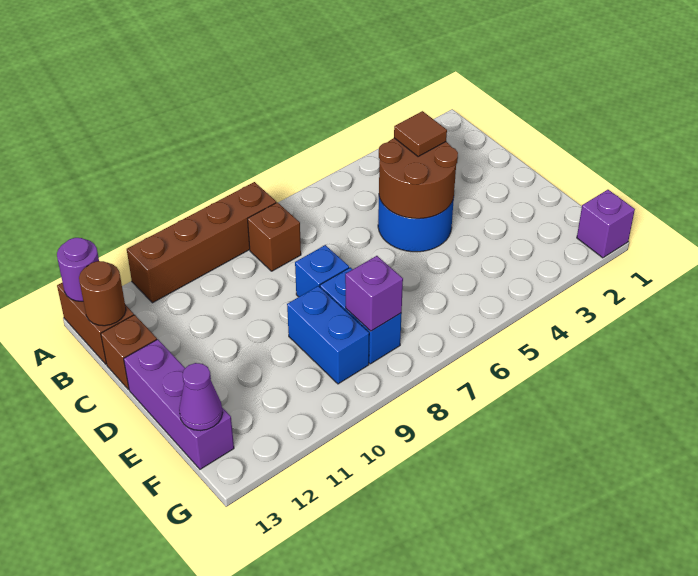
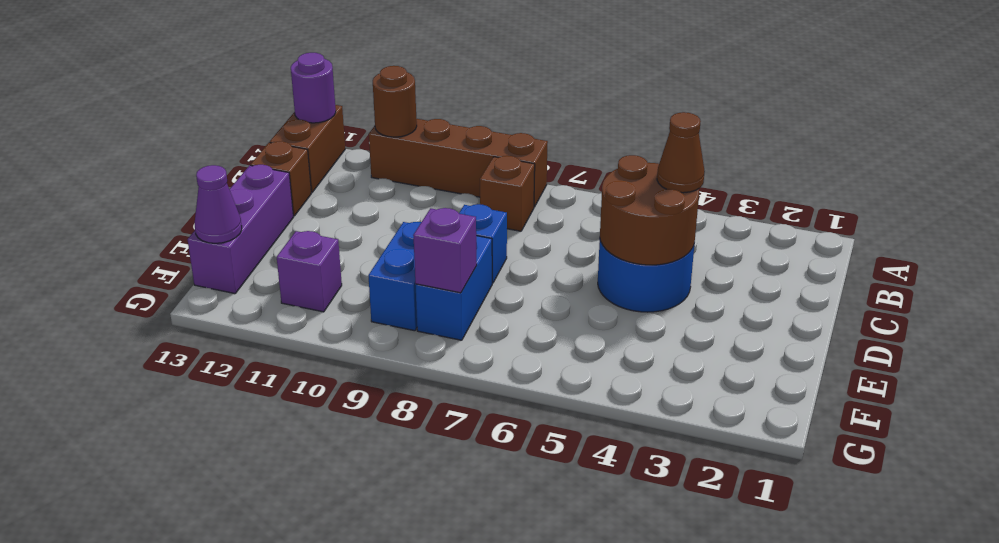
brown round brick B13 level 2 -> brown round brick A11 level 2
brown tile C4 level 3 -> brown cone C4 level 3
purple brick G1 level 1 -> purple brick F11 level 1

